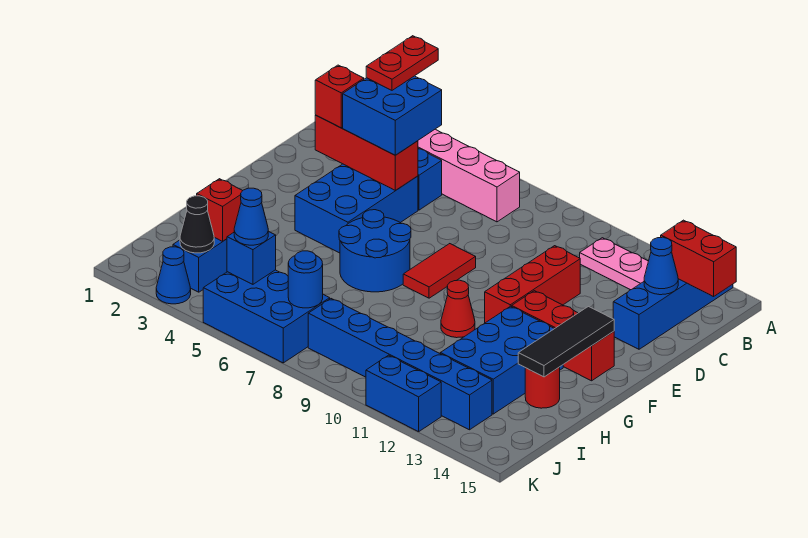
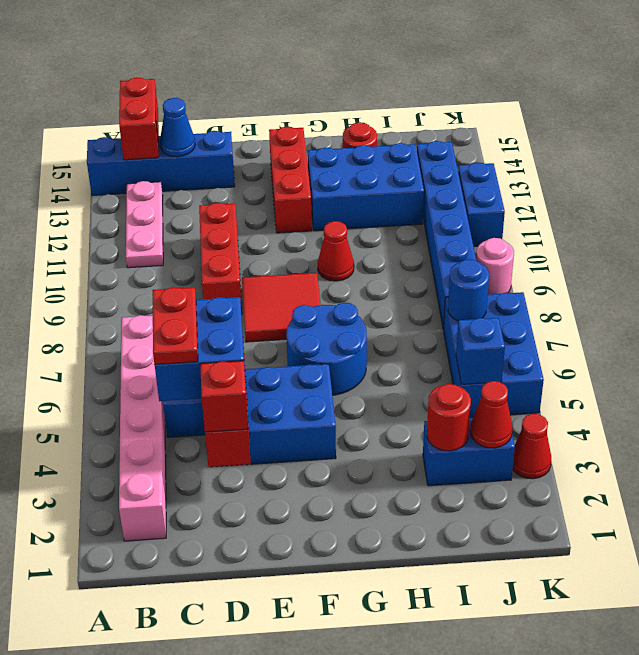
red plate B4:C4 level 4 -> red plate C4:C5 level 4
red brick D11:F11 level 1 -> red brick D9:D11 level 1
red tile E8:F8 level 1 -> red tile E8:F9 level 1
black tile F14:H14 level 2 -> none
red brick I3 level 2 -> red round brick I3 level 2
black cone J3 level 2 -> red cone J3 level 2
blue cone J5 level 3 -> none
blue cone K3 level 1 -> red cone K3 level 1
none -> pink round brick K9 level 1

